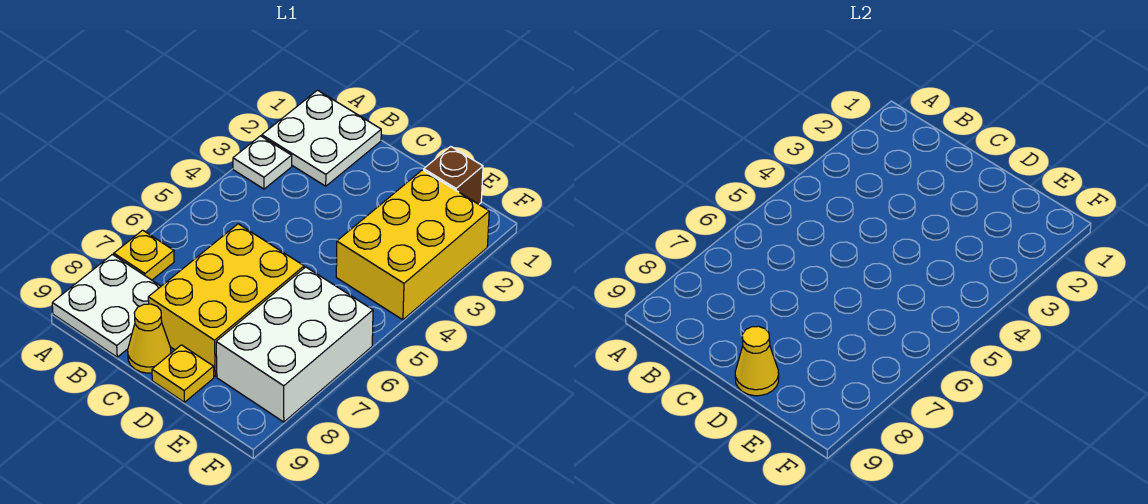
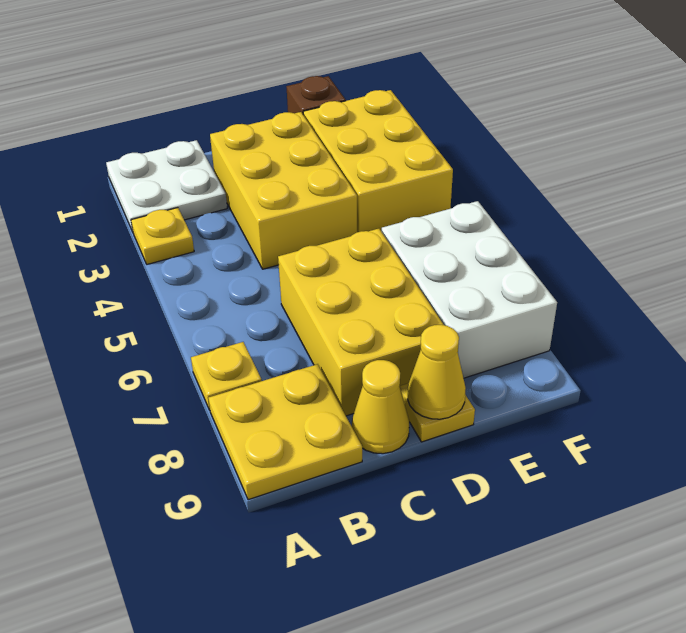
white plate A3 level 1 -> yellow plate A3 level 1
white plate A8:B9 level 1 -> yellow plate A8:B9 level 1
none -> yellow brick C2:D4 level 1

